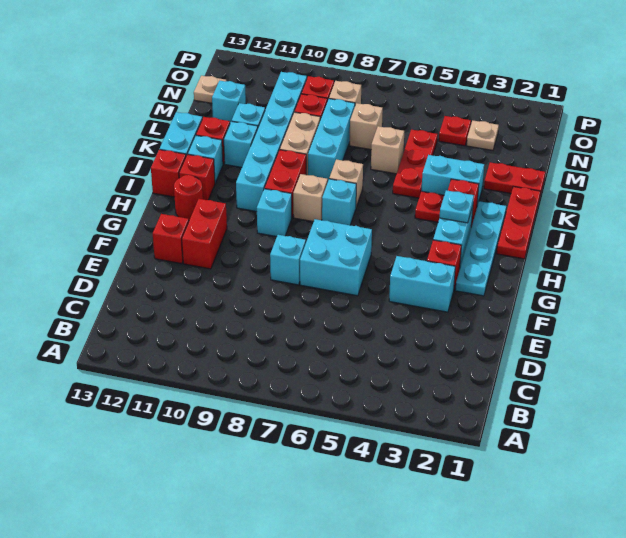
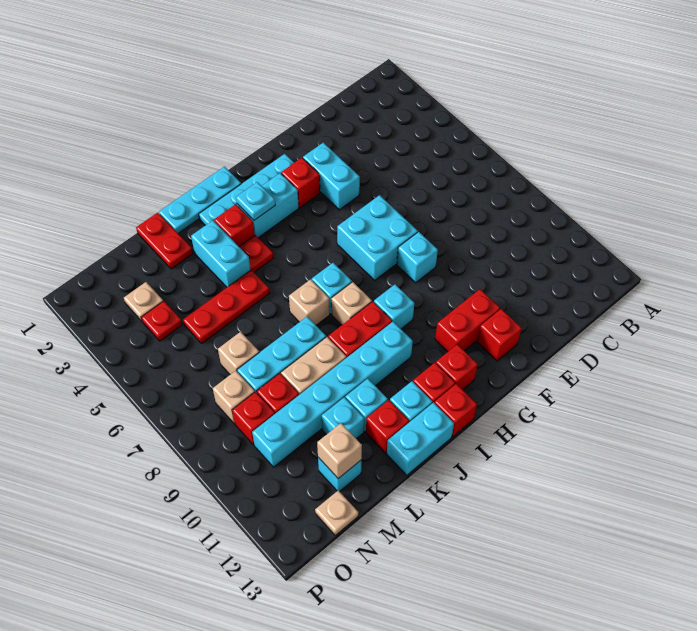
red round brick H12 level 1 -> red brick H12 level 1
red plate I1:K1 level 1 -> cyan plate I1:K1 level 1
tan brick L6 level 1 -> tan brick M12 level 2

